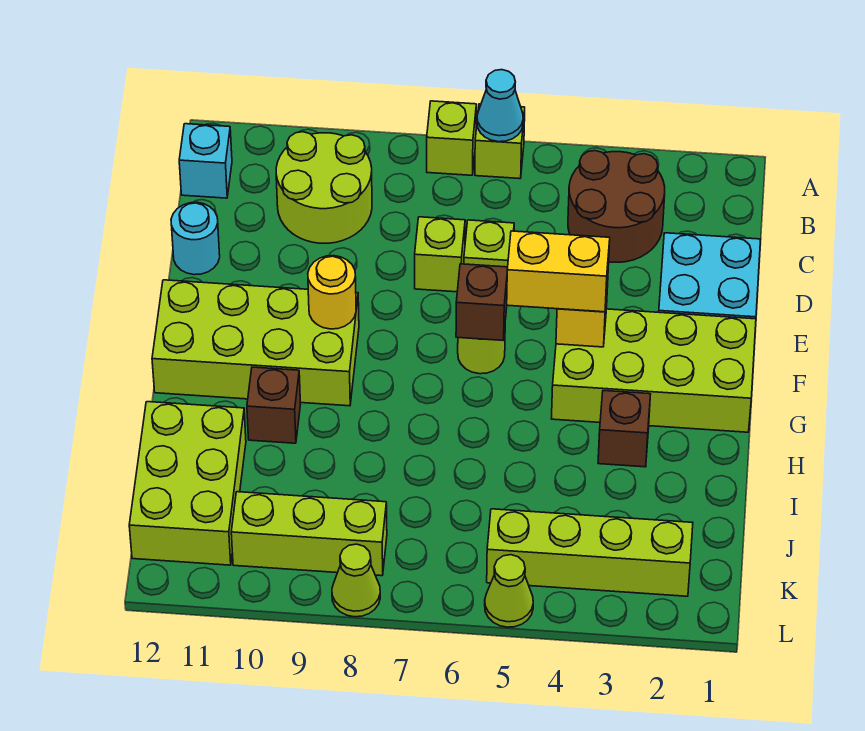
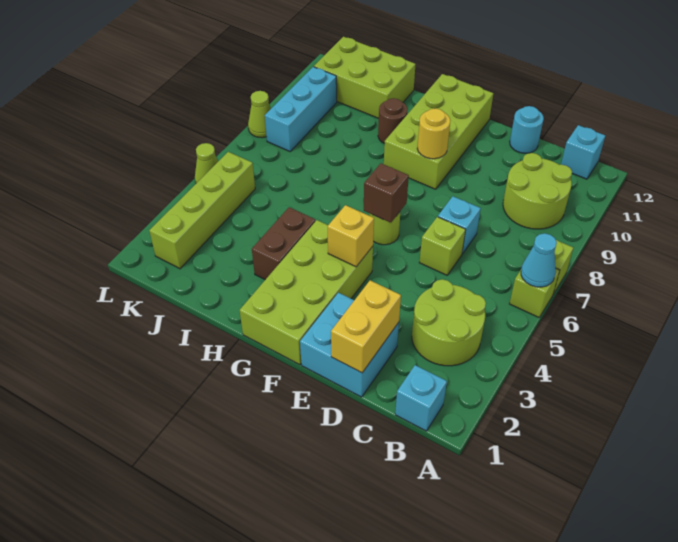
none -> cyan brick B1 level 1
brown round brick B3:C4 level 1 -> lime round brick B3:C4 level 1
lime brick D7 level 1 -> cyan brick D7 level 1
yellow brick F4:F5 level 3 -> yellow brick D1:D2 level 2
brown brick H3 level 1 -> brown brick H3:H4 level 1
brown brick H10 level 1 -> brown round brick H10 level 1
lime brick K8:K10 level 1 -> cyan brick K8:K10 level 1

